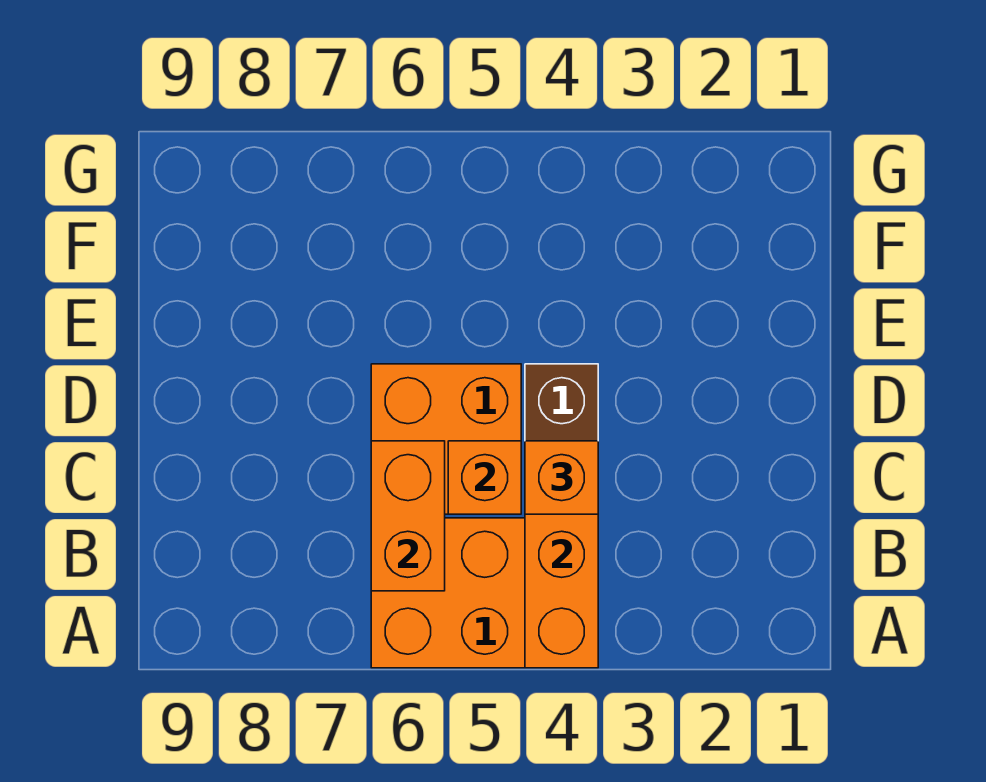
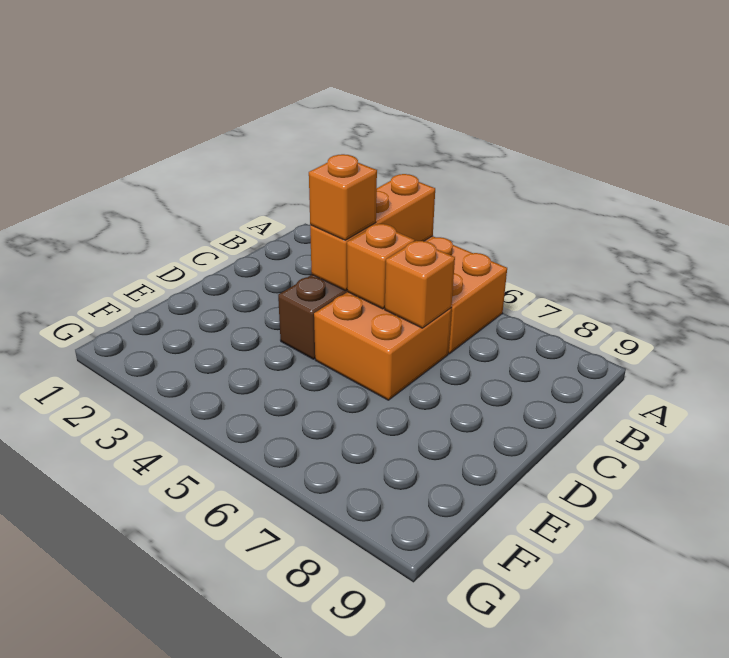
orange brick B6:C6 level 2 -> orange brick C6 level 2

